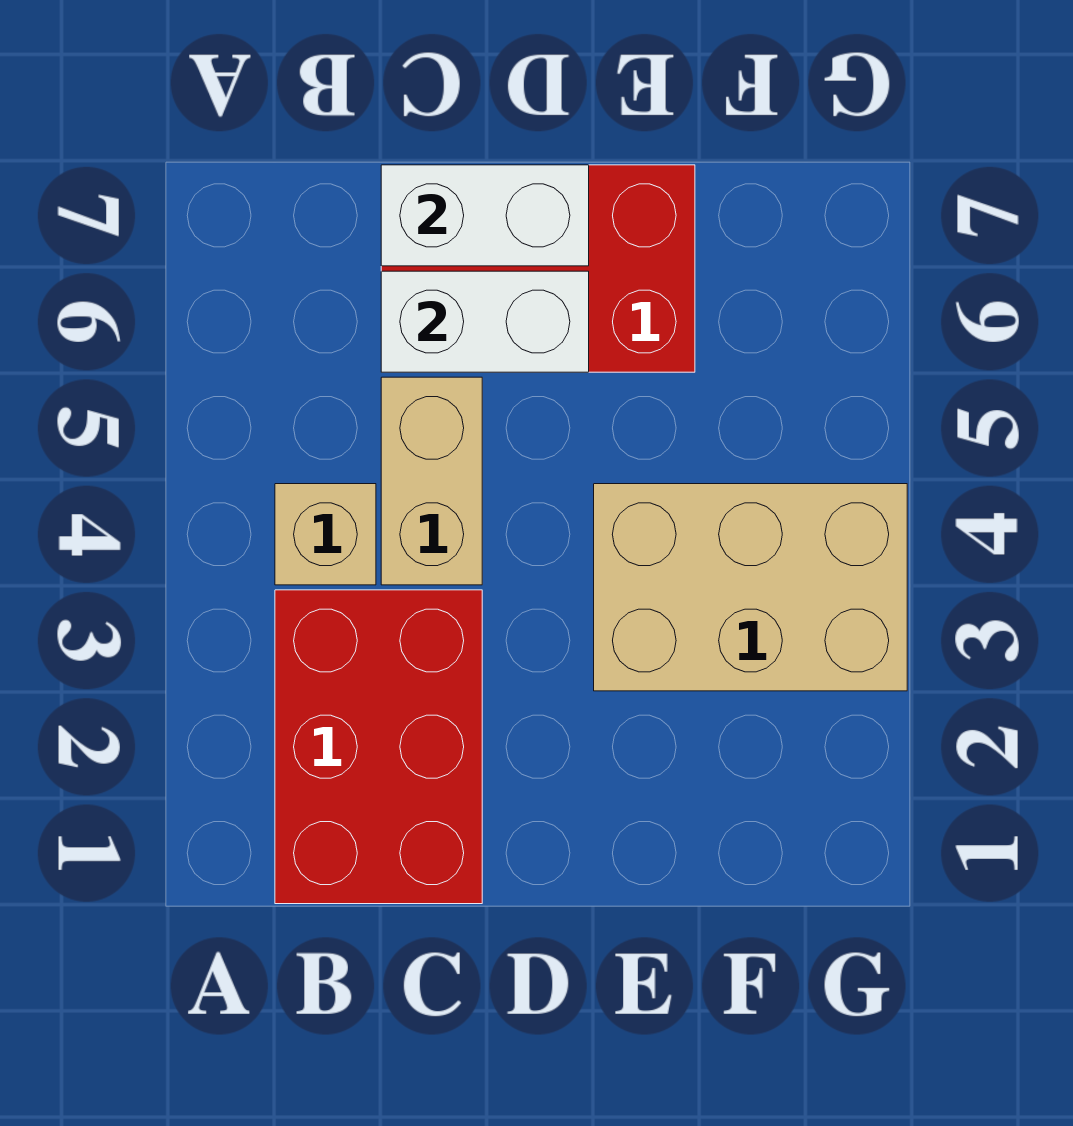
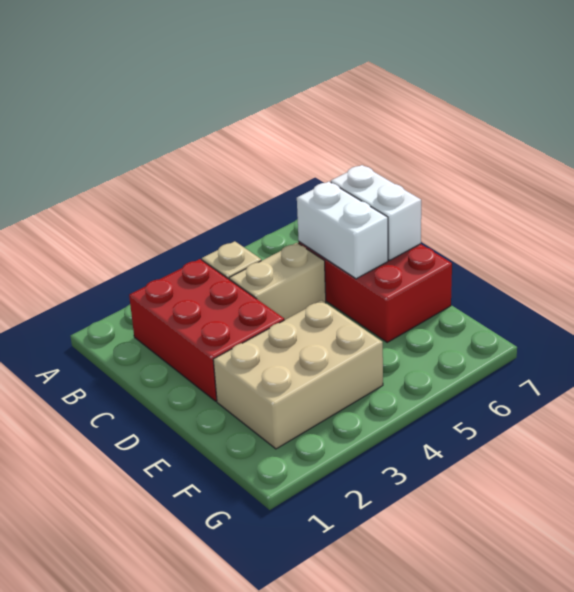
red brick B1:C3 level 1 -> red brick B2:D3 level 1
tan brick E3:G4 level 1 -> tan brick E2:F4 level 1

